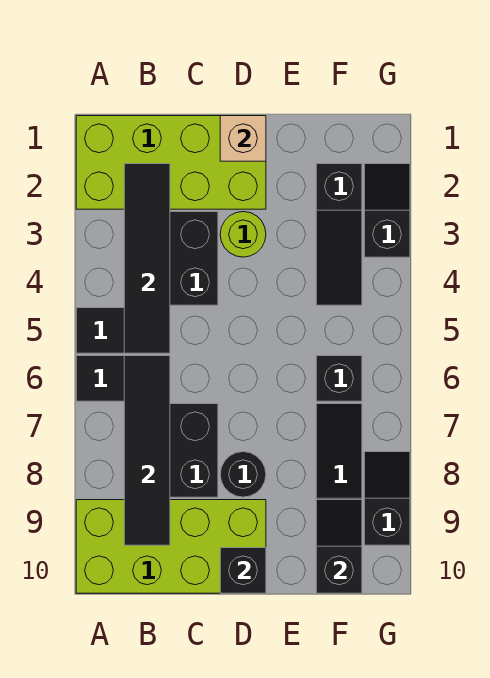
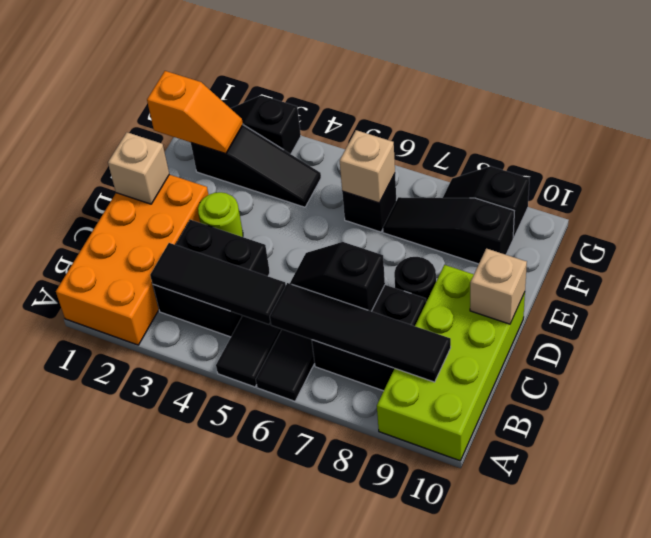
lime brick A1:D2 level 1 -> orange brick A1:D2 level 1
black tile B2:B5 level 2 -> black tile B3:B5 level 2
black brick D10 level 2 -> tan brick D10 level 2
none -> orange slope F1:F2 level 2 top 1
none -> tan brick F6 level 2
black slope F9:F10 level 2 top 10 -> black slope C6:C7 level 2 top 7

